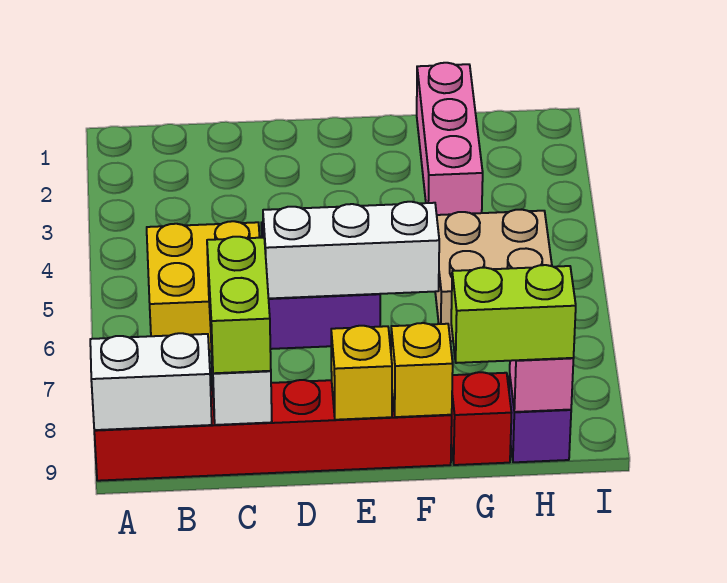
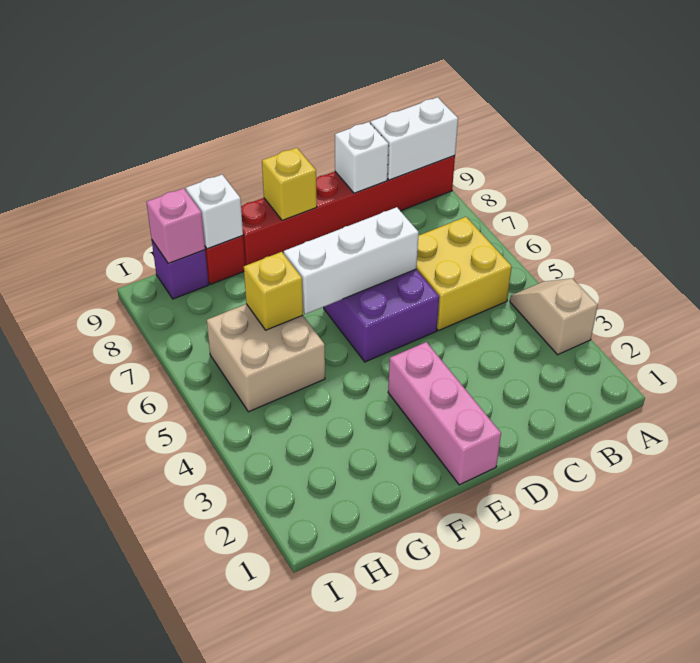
none -> tan slope A3:A4 level 1 top 3
lime brick C8:C9 level 3 -> none
yellow brick F9 level 2 -> yellow brick G6 level 2
pink brick G1:G3 level 1 -> pink brick E1:E3 level 1
none -> white brick G9 level 2
lime brick G9:H9 level 3 -> none

